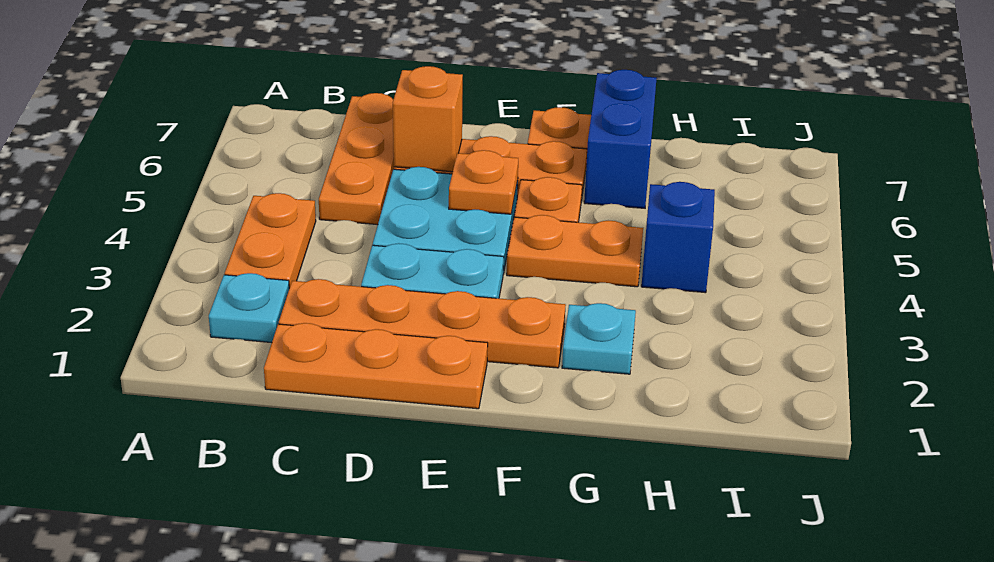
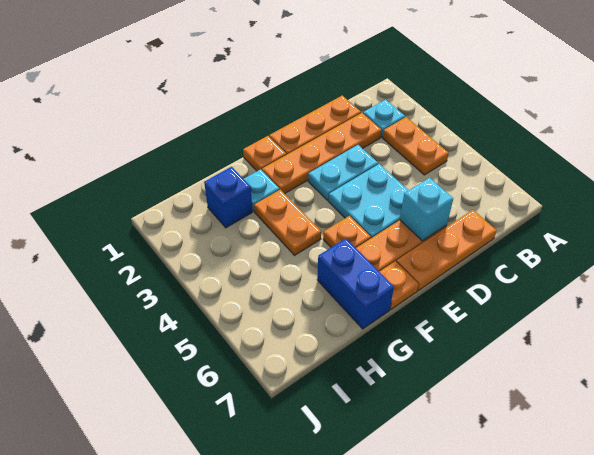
orange plate C5:C7 level 1 -> orange plate C7:E7 level 1
orange brick D6 level 2 -> cyan brick D6 level 2
orange plate E5 level 2 -> orange plate F1 level 1
orange plate F4:G4 level 1 -> orange plate G3:G4 level 1
blue brick H4 level 1 -> blue brick H2 level 1

